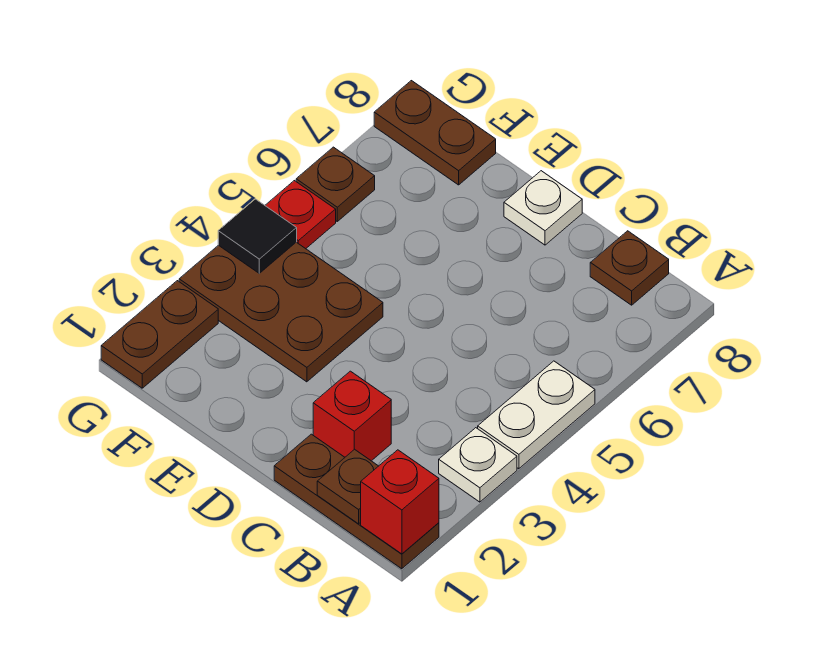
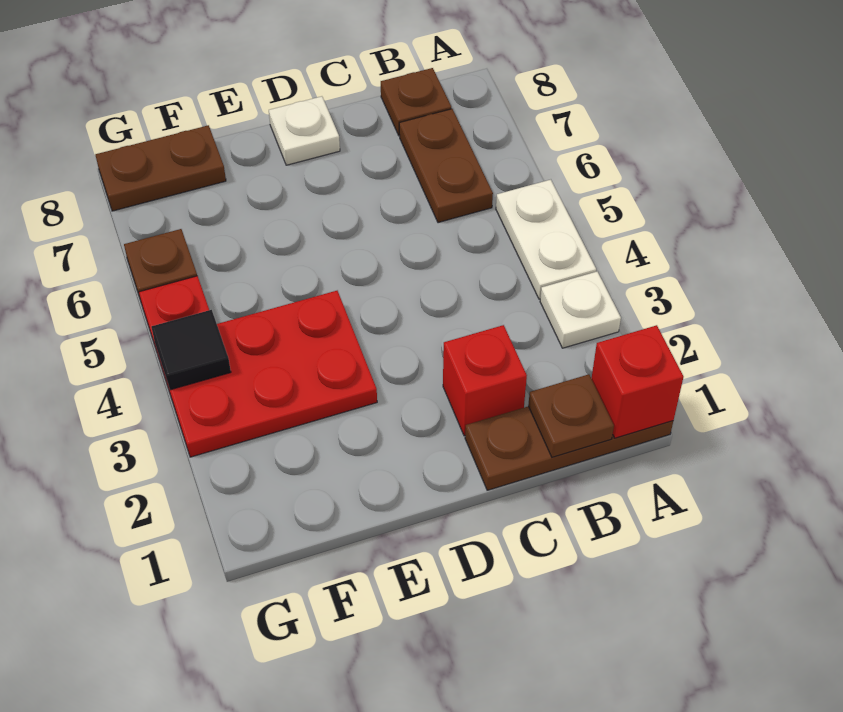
brown plate E3:G4 level 1 -> red plate E3:G4 level 1
brown plate G1:G2 level 1 -> brown plate B6:B7 level 1

